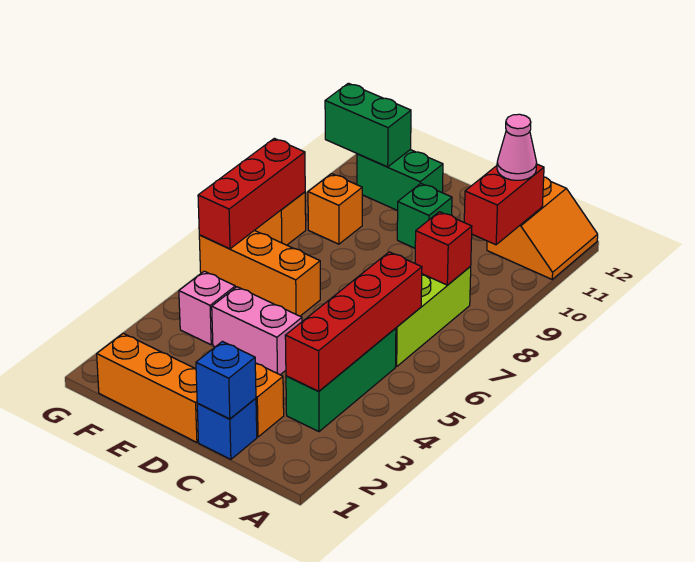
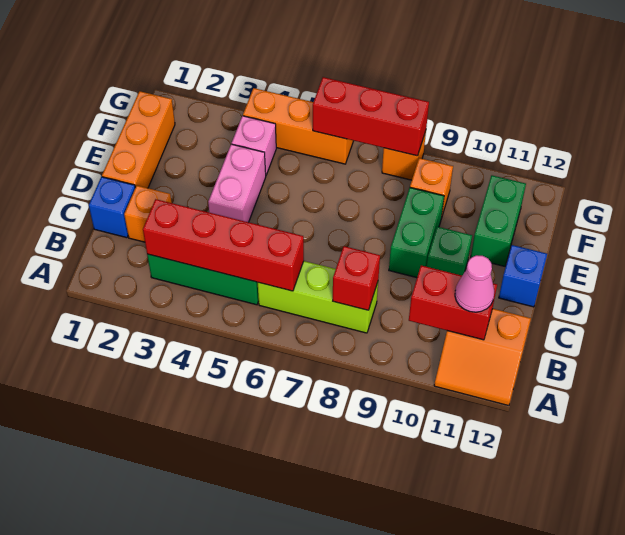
blue brick C1 level 2 -> blue brick D12 level 1
orange brick E6:G6 level 1 -> orange brick G4:G6 level 1
green brick F11:G11 level 2 -> green brick D9:E9 level 1

